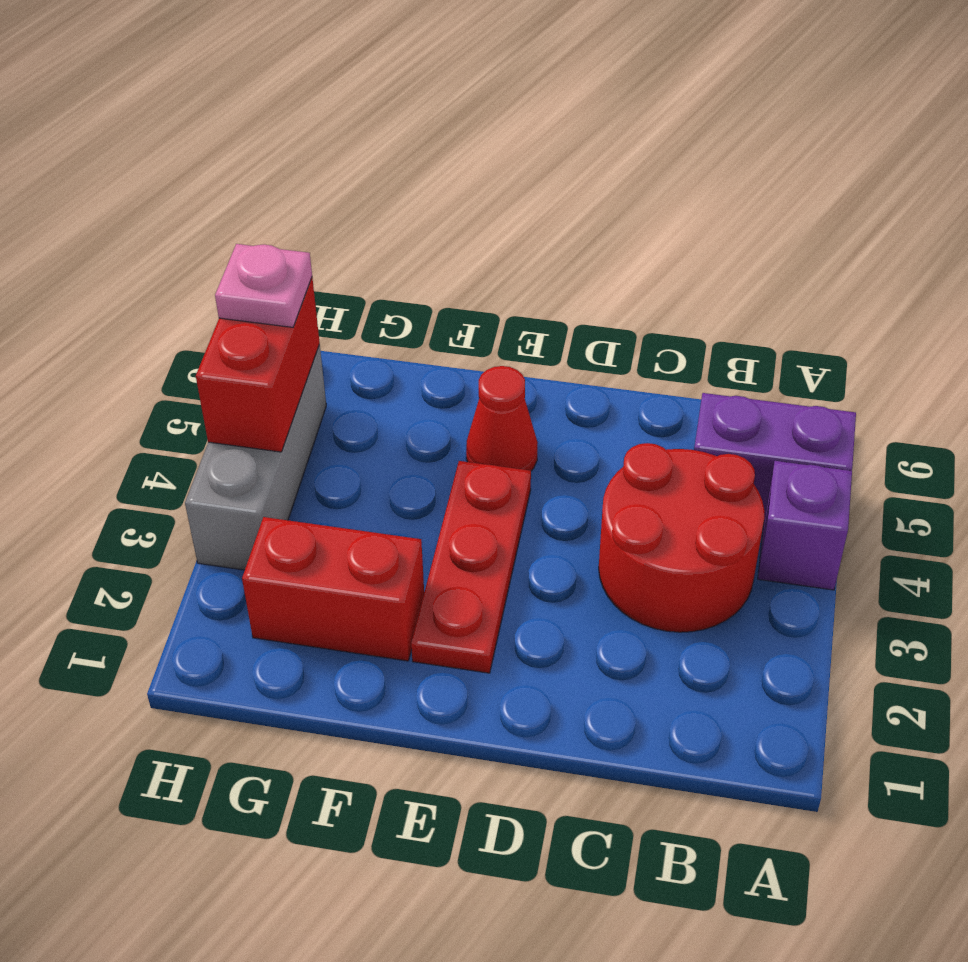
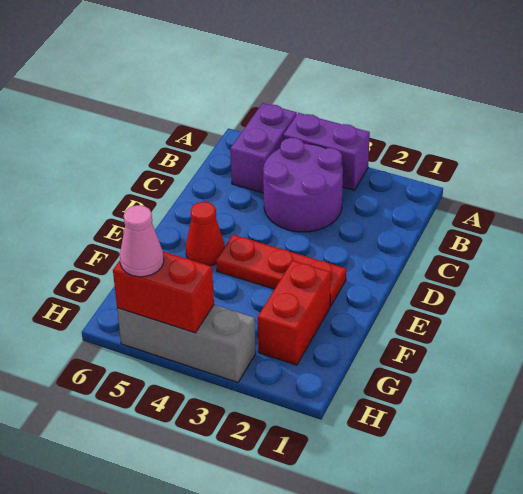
purple brick A4 level 1 -> purple brick A3:A4 level 1
red round brick B3:C4 level 1 -> purple round brick B3:C4 level 1
pink plate H5 level 3 -> pink cone H5 level 3

